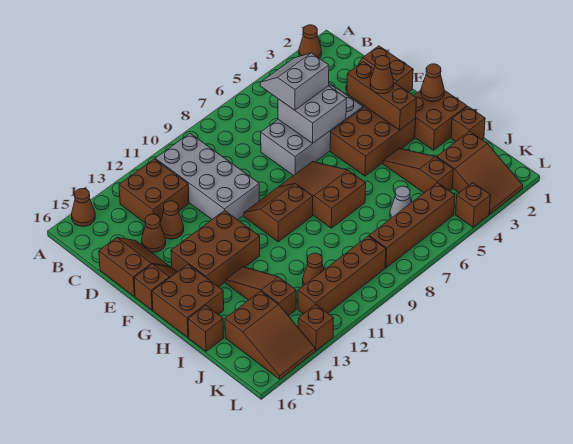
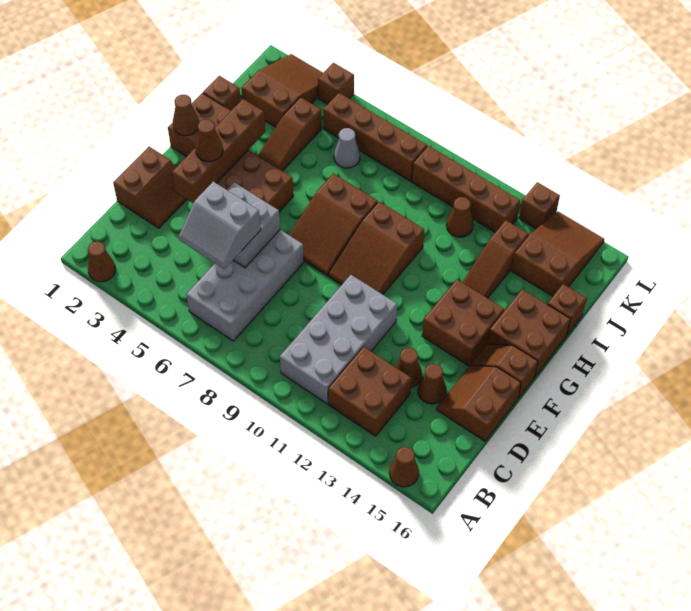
grey brick D4:E7 level 1 -> grey brick B6:E7 level 1
brown brick E3:G3 level 2 -> brown brick E3:H3 level 2
brown slope F9:G10 level 1 top G -> brown slope F9:H10 level 1 top H
brown brick F12:G14 level 1 -> brown brick F13:G14 level 1

